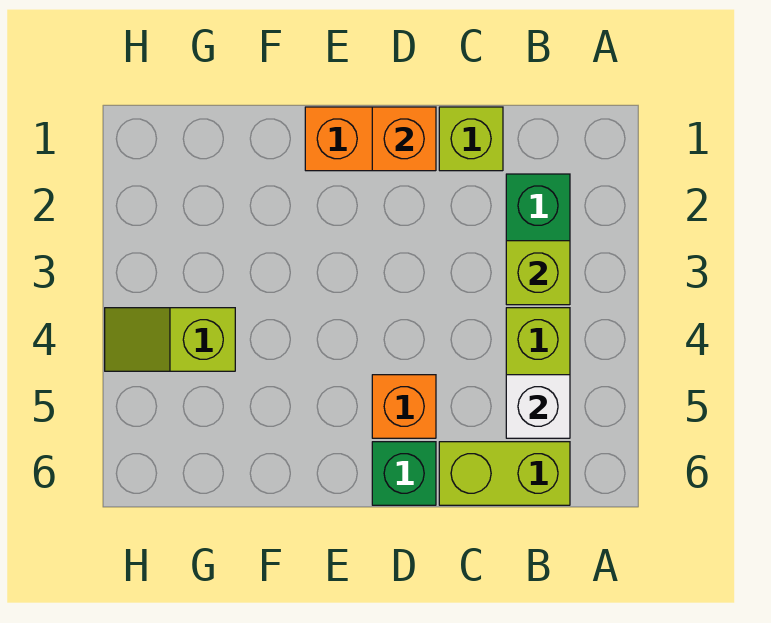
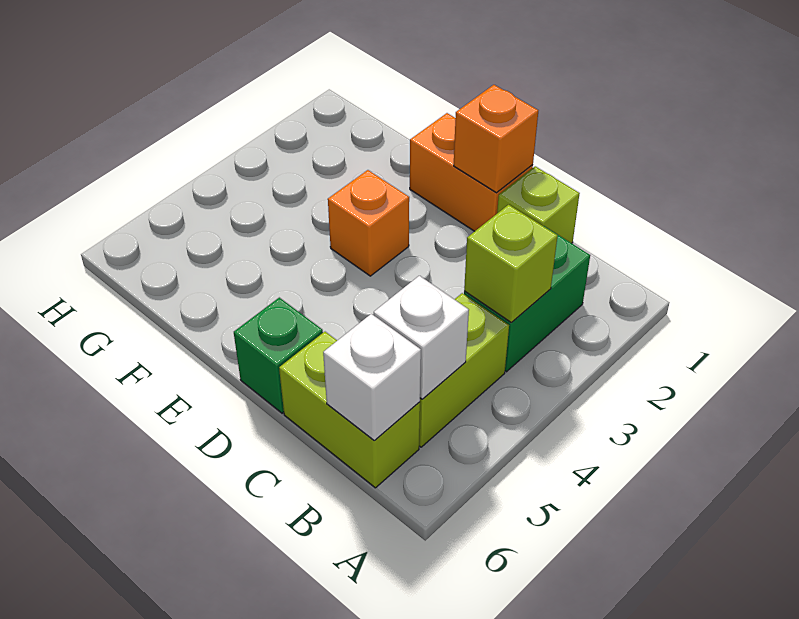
none -> white brick B6 level 2
orange brick D5 level 1 -> orange brick E3 level 1
lime slope G4:H4 level 1 top G -> none

